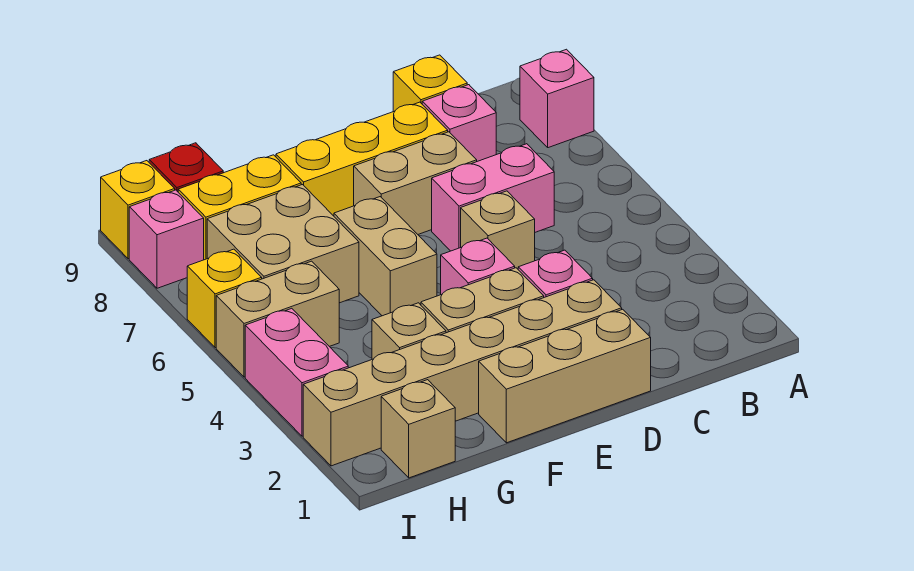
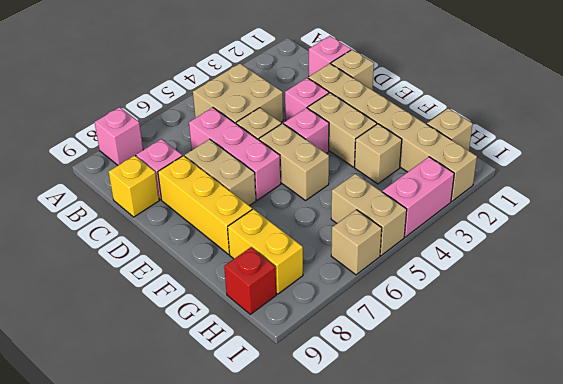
pink brick C6:D6 level 1 -> pink brick C6:E6 level 1
tan brick D1:F1 level 1 -> tan brick D1 level 1
tan brick F5:F6 level 1 -> tan brick E5:F5 level 1
tan brick G6:H7 level 1 -> tan brick B4:C5 level 1
yellow brick I6 level 1 -> tan brick I6 level 1
pink brick I8 level 1 -> pink brick C1 level 1
yellow brick I9 level 1 -> none

